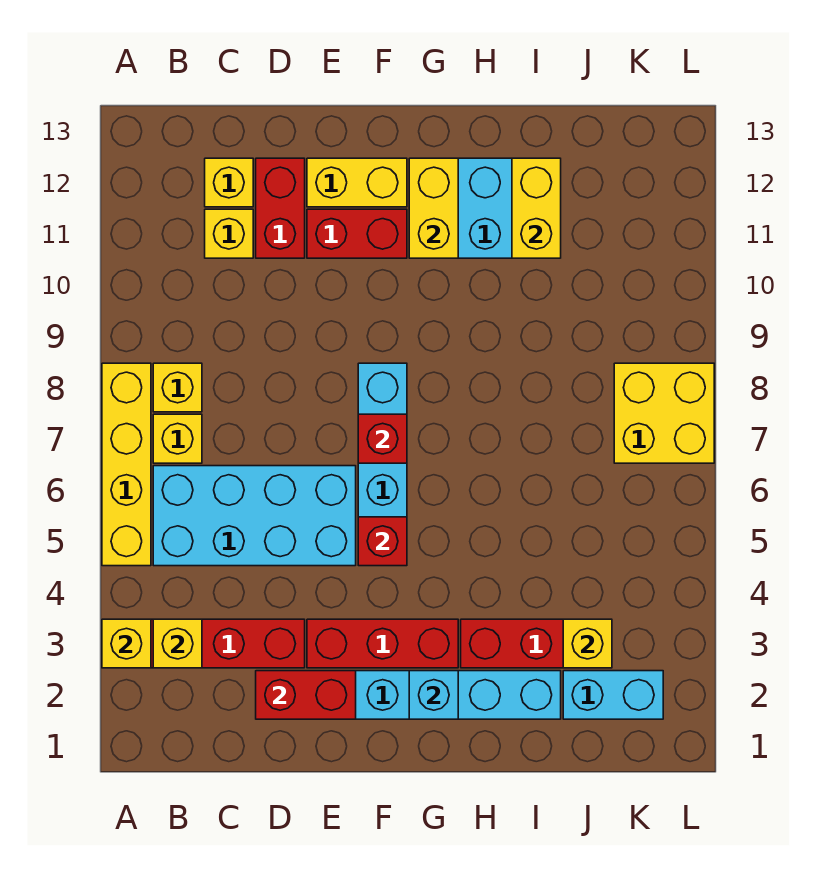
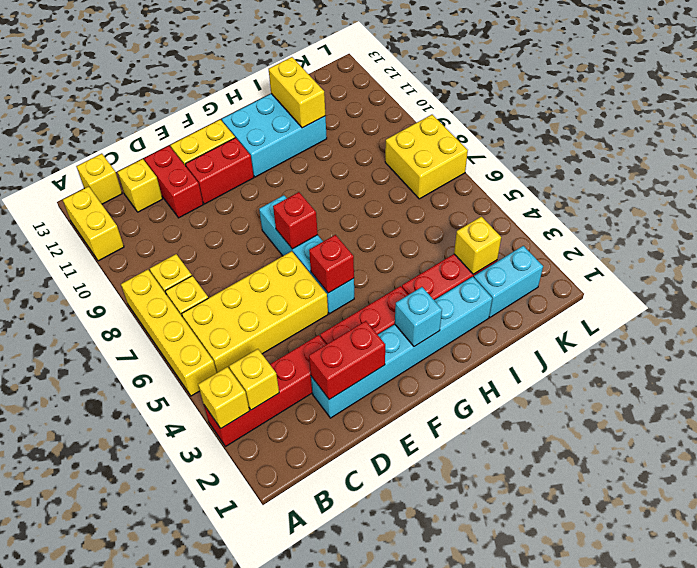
cyan brick B5:E6 level 1 -> yellow brick B5:E6 level 1
yellow brick C11 level 1 -> yellow brick B13 level 1
yellow brick G11:G12 level 2 -> yellow brick A11:A12 level 1

